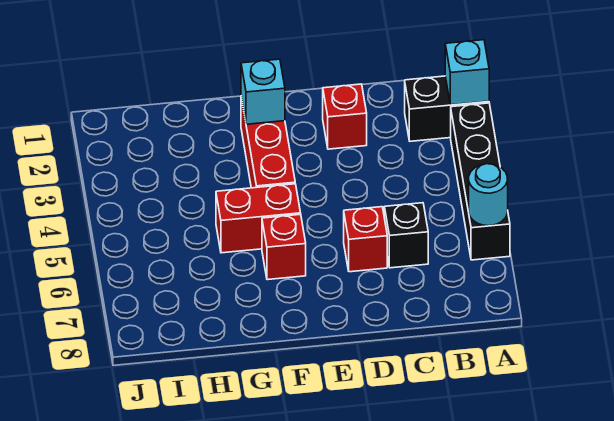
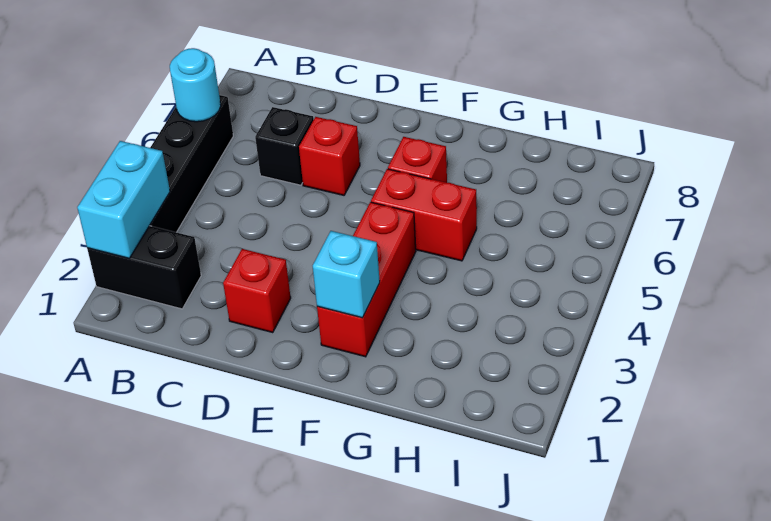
cyan brick A2 level 2 -> cyan brick A2:A3 level 2

